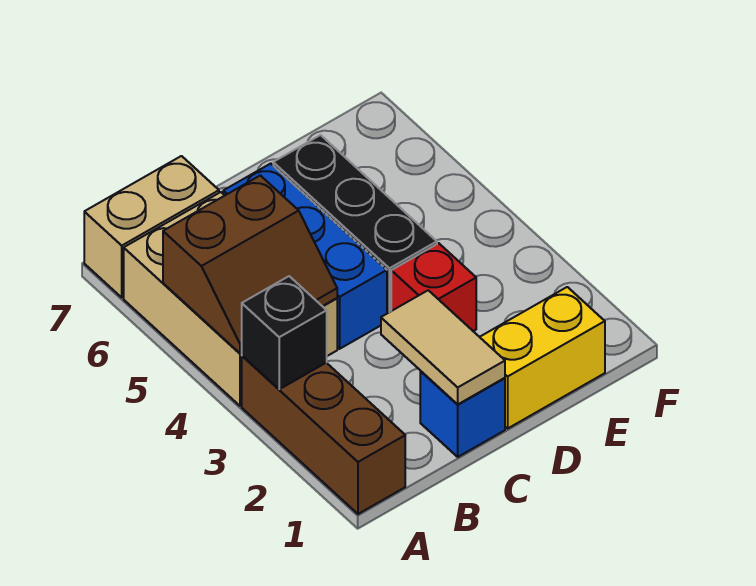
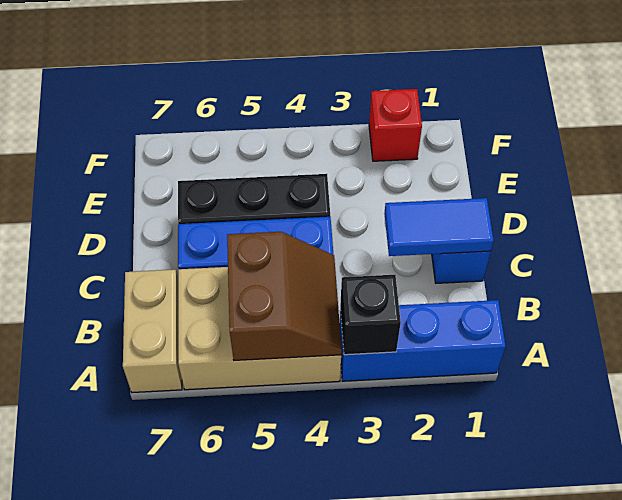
brown brick A1:A3 level 1 -> blue brick A1:A3 level 1
tan tile C1:C2 level 2 -> blue tile C1:C2 level 2
yellow brick D1:E1 level 1 -> none
red brick D3 level 1 -> red brick F2 level 1

